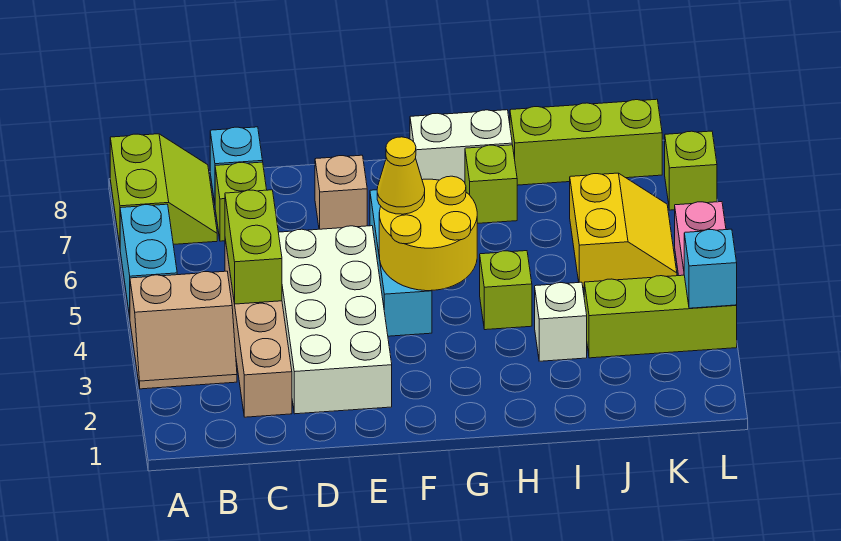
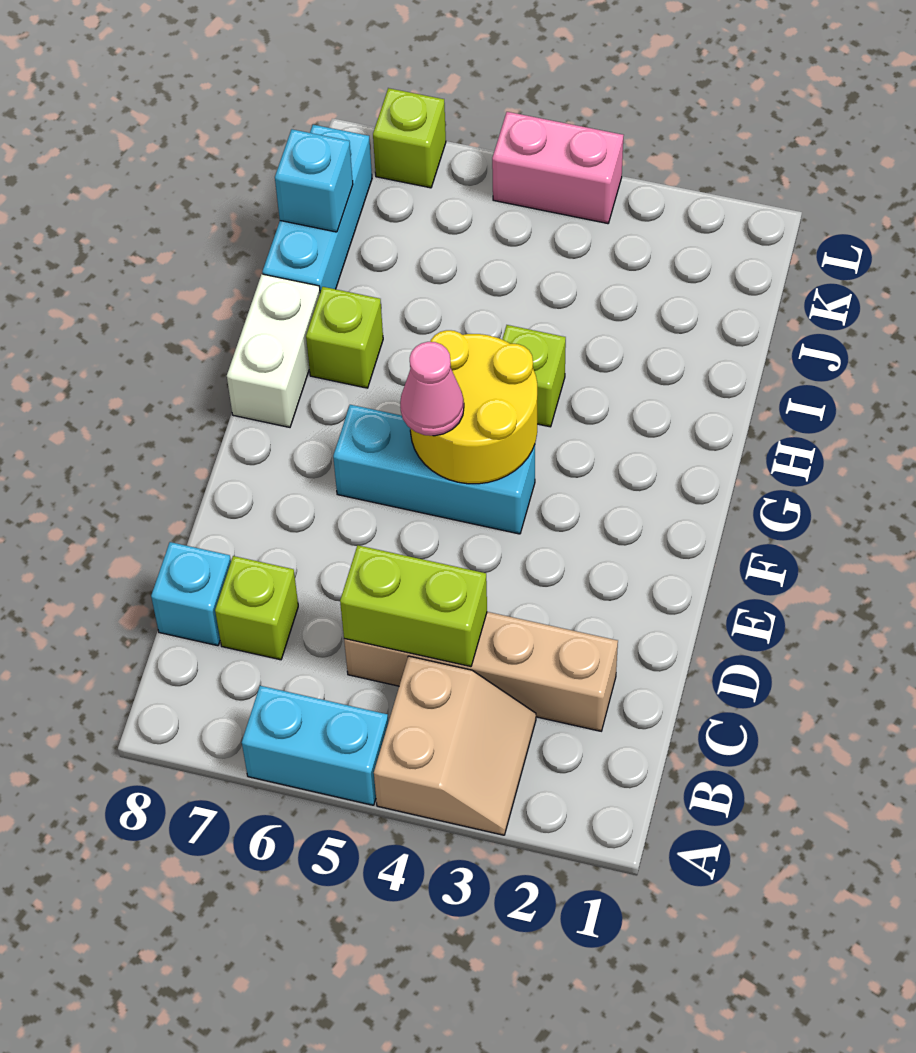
lime slope A7:B8 level 1 top A -> none
white brick D2:E5 level 1 -> none
tan brick E7 level 1 -> none
yellow cone F5 level 3 -> pink cone F5 level 3
white brick I3 level 1 -> none
lime brick I8:K8 level 1 -> cyan brick I8:K8 level 1
lime brick J3:L3 level 1 -> none
yellow slope J5:K6 level 1 top J -> none
cyan brick L3 level 2 -> cyan brick J8 level 2

